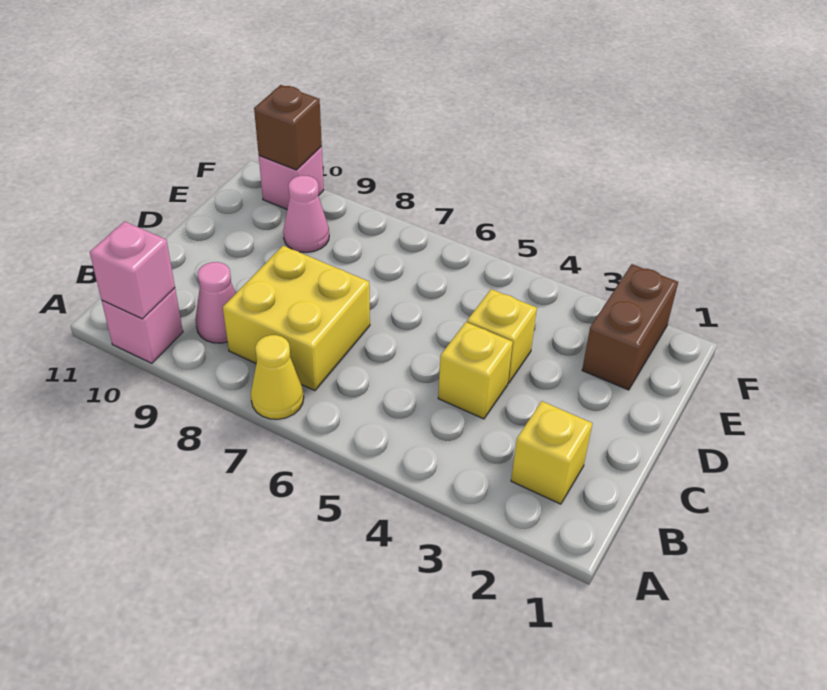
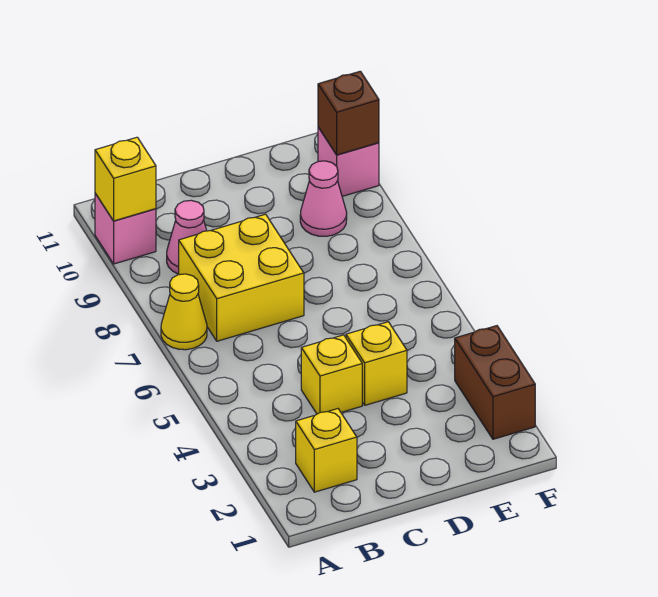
pink brick A10 level 2 -> yellow brick A10 level 2
brown brick E2:F2 level 1 -> brown brick F2:F3 level 1

